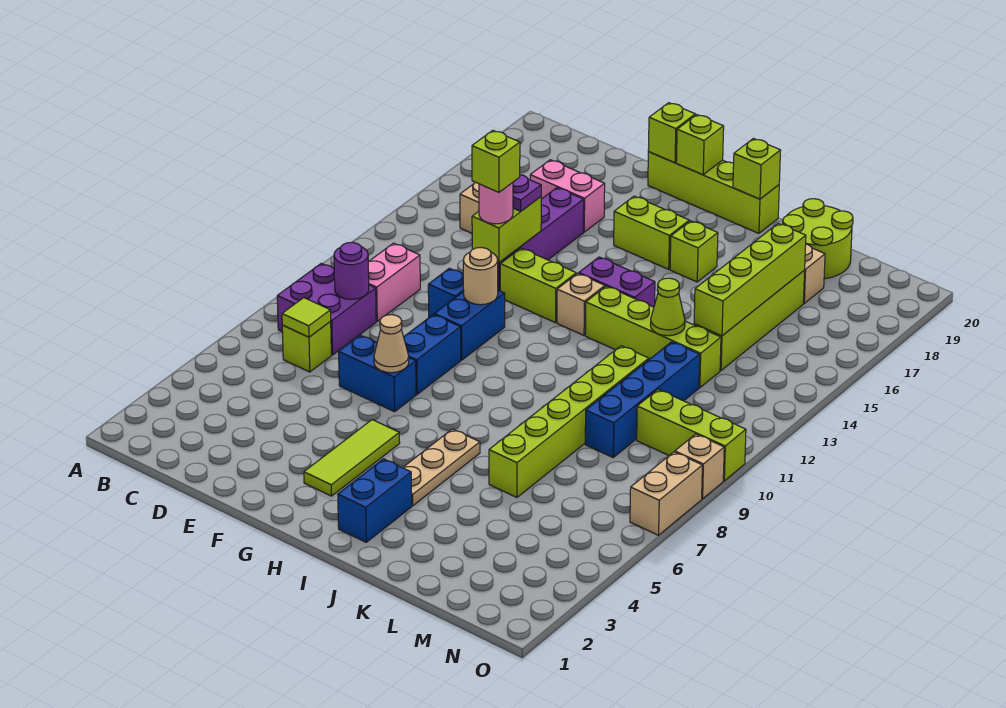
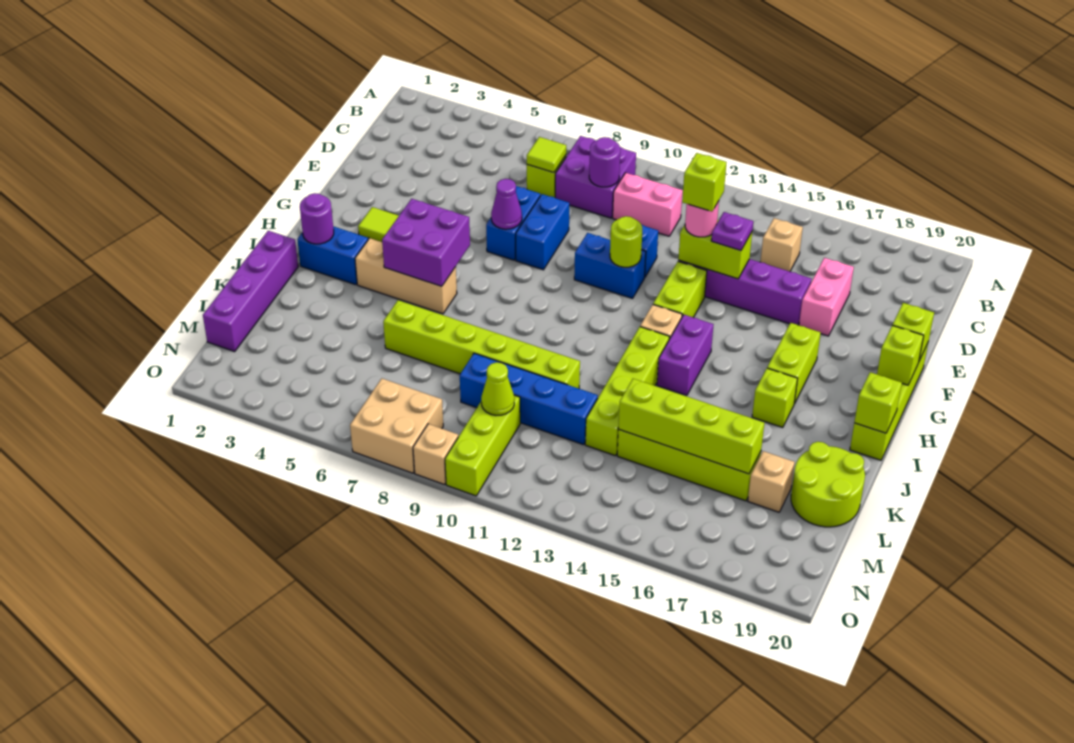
tan cone F7 level 2 -> purple cone F7 level 2
blue brick F8:F9 level 1 -> blue brick E8:F8 level 1
tan round brick F11 level 2 -> lime round brick F11 level 2
none -> purple brick H5:I6 level 2
none -> purple round brick I2 level 2
tan plate I4:I6 level 1 -> tan brick I4:I6 level 1
none -> purple brick J1:M1 level 1
lime cone K13 level 2 -> lime cone M10 level 2
tan brick O7:O8 level 1 -> tan brick N7:O8 level 1

